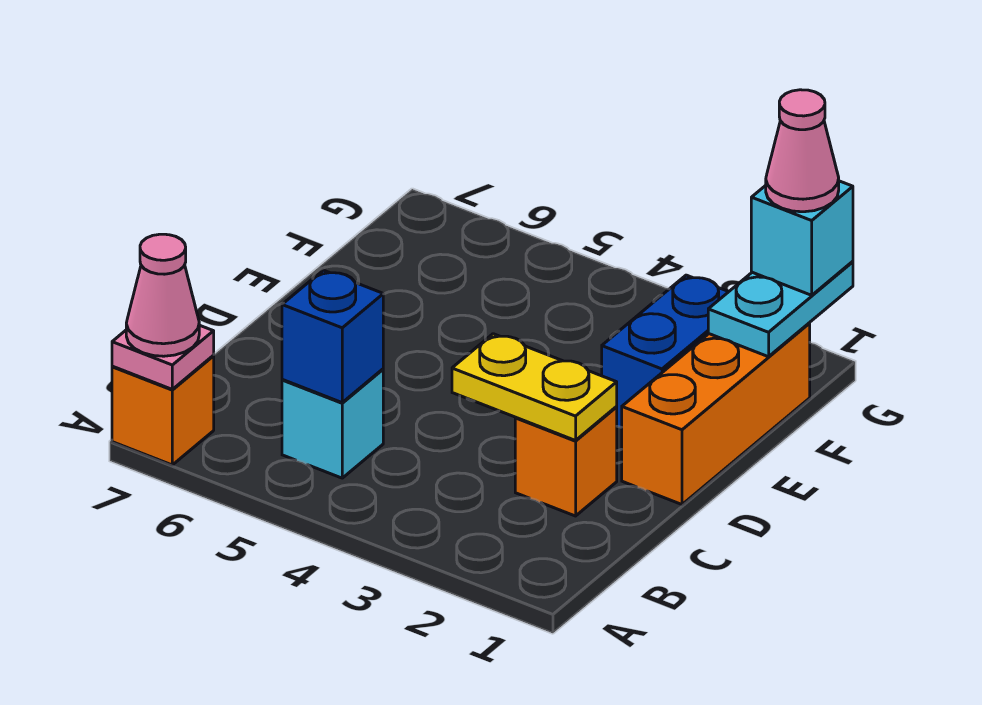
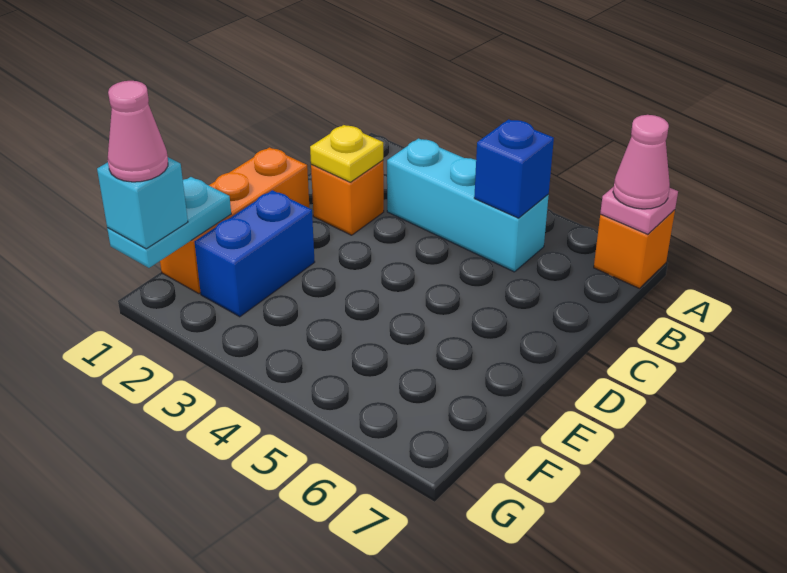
cyan brick B5 level 1 -> cyan brick B3:B5 level 1
yellow plate C2:C3 level 2 -> yellow plate C2 level 2

